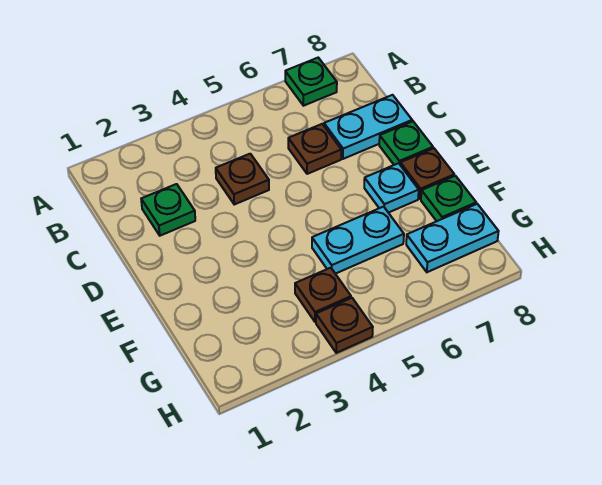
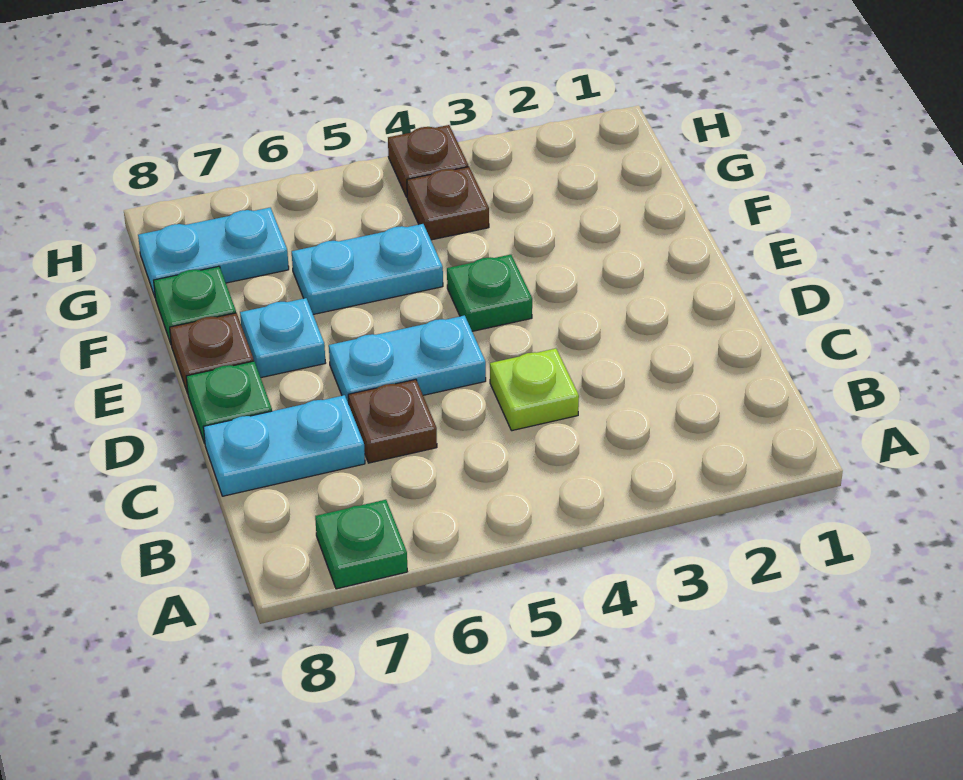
green plate C2 level 1 -> green plate E4 level 1
brown plate C4 level 1 -> lime plate C4 level 1
none -> cyan plate D5:D6 level 1

